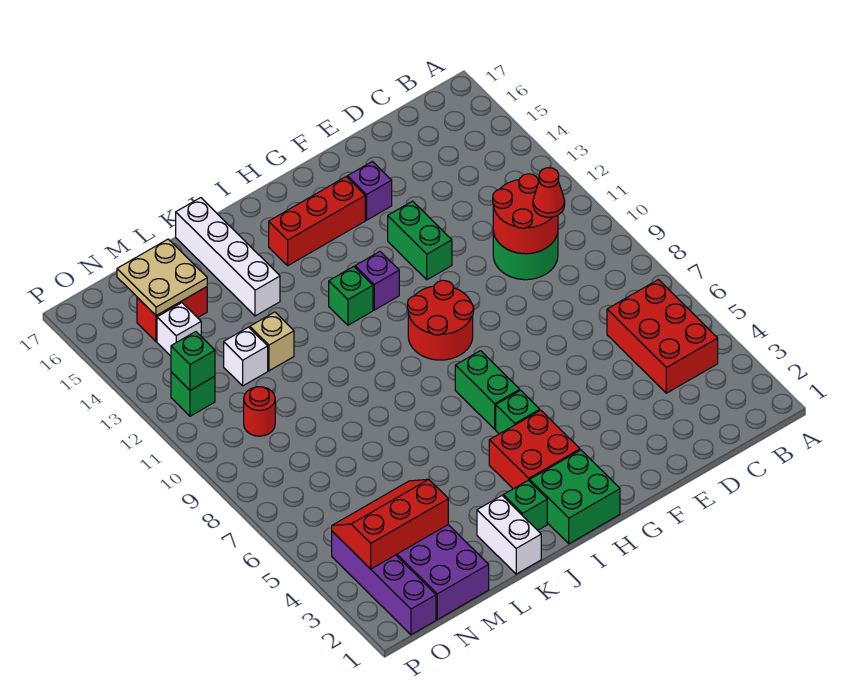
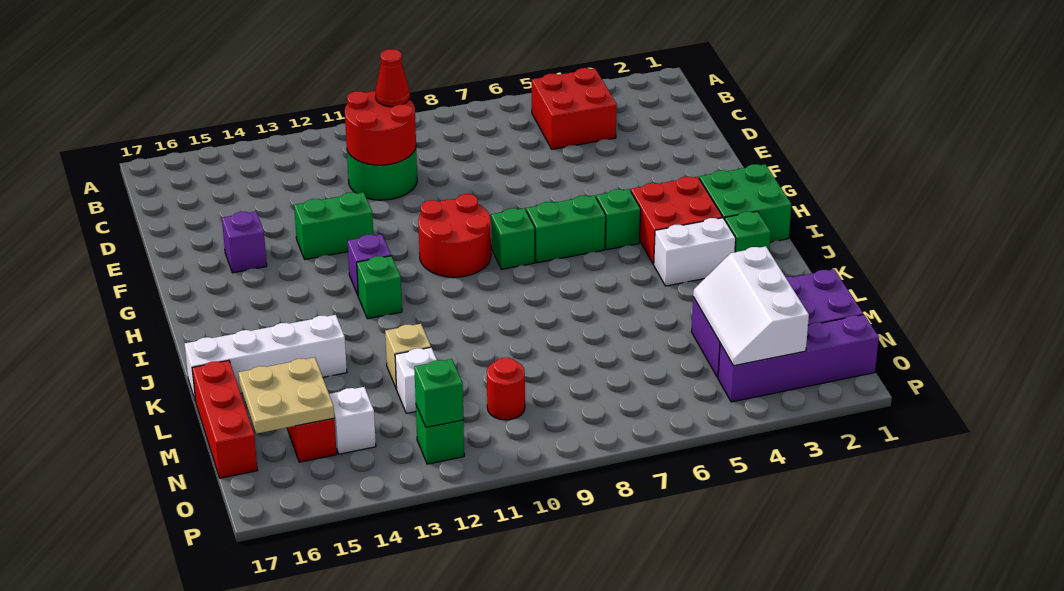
red brick B4:C6 level 1 -> red brick B4:C5 level 1
red brick G15:I15 level 1 -> red brick L17:N17 level 1
none -> green brick H8 level 1
white brick K1:K2 level 1 -> white brick J3:J4 level 1
red slope M3:O4 level 2 top 3 -> white slope M3:O4 level 2 top 3

